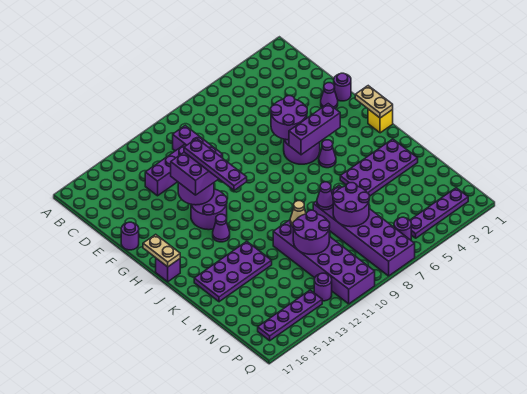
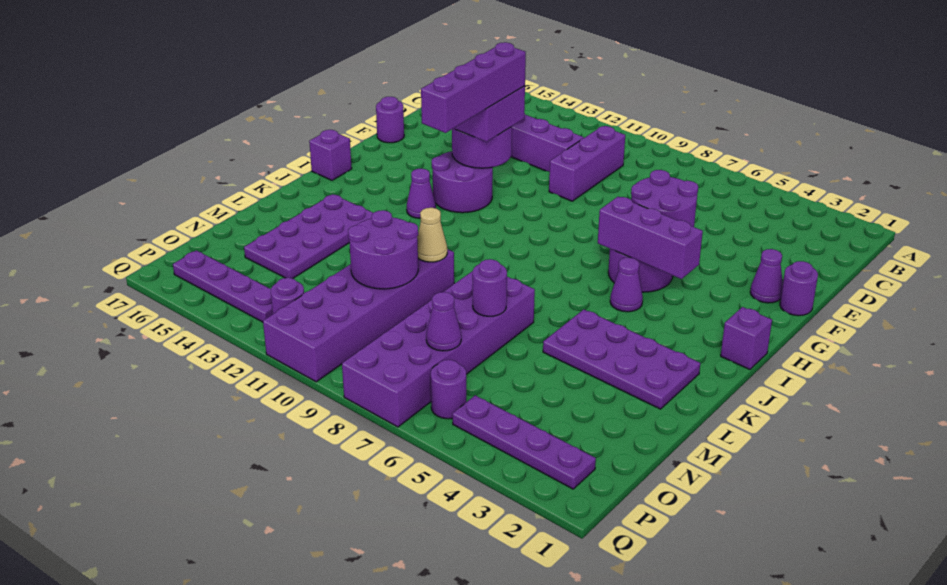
purple plate F12:I12 level 4 -> purple brick F12:I12 level 4
tan plate H1:I1 level 2 -> none
tan plate H17:I17 level 2 -> none
yellow brick I1 level 1 -> purple brick I1 level 1
purple plate K13:L16 level 1 -> purple plate K14:N15 level 1
purple cone L8 level 2 -> purple cone O7 level 2
purple round brick M7:N8 level 2 -> purple round brick M7 level 2

